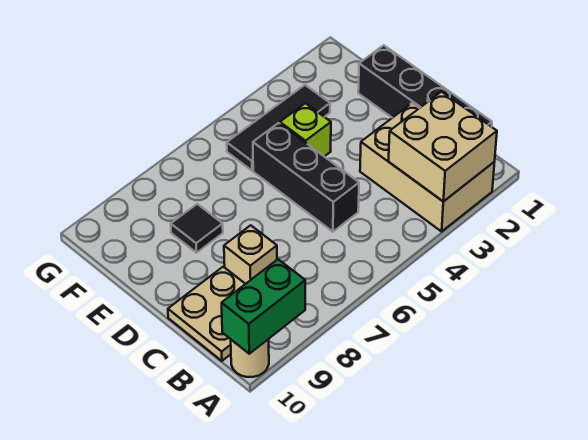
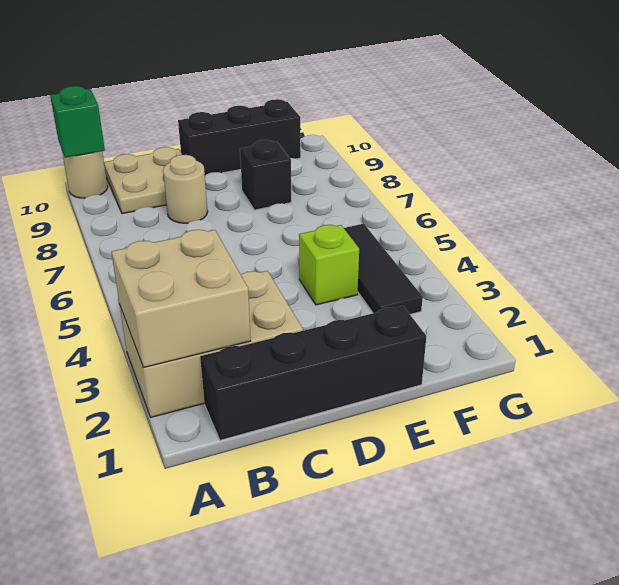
green brick A9:A10 level 2 -> green brick A10 level 2
black brick C5:E5 level 1 -> black brick D10:F10 level 1
tan brick C8 level 1 -> tan round brick C8 level 1
black tile E8 level 1 -> black brick E8 level 1

